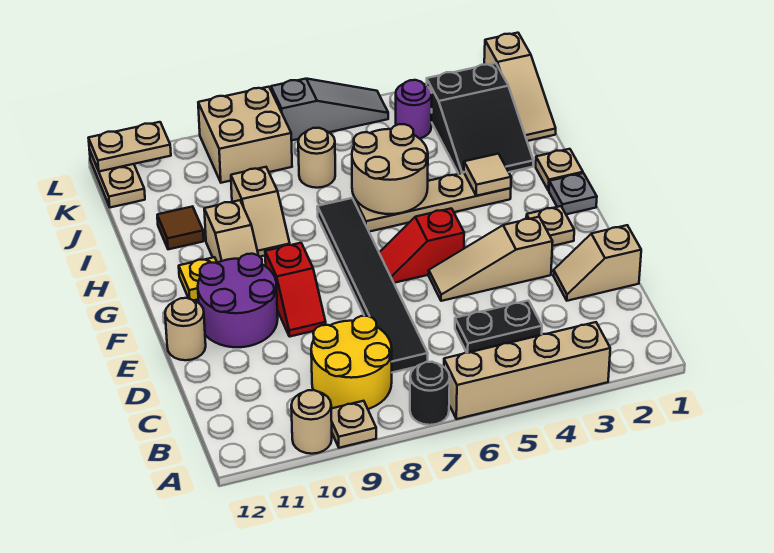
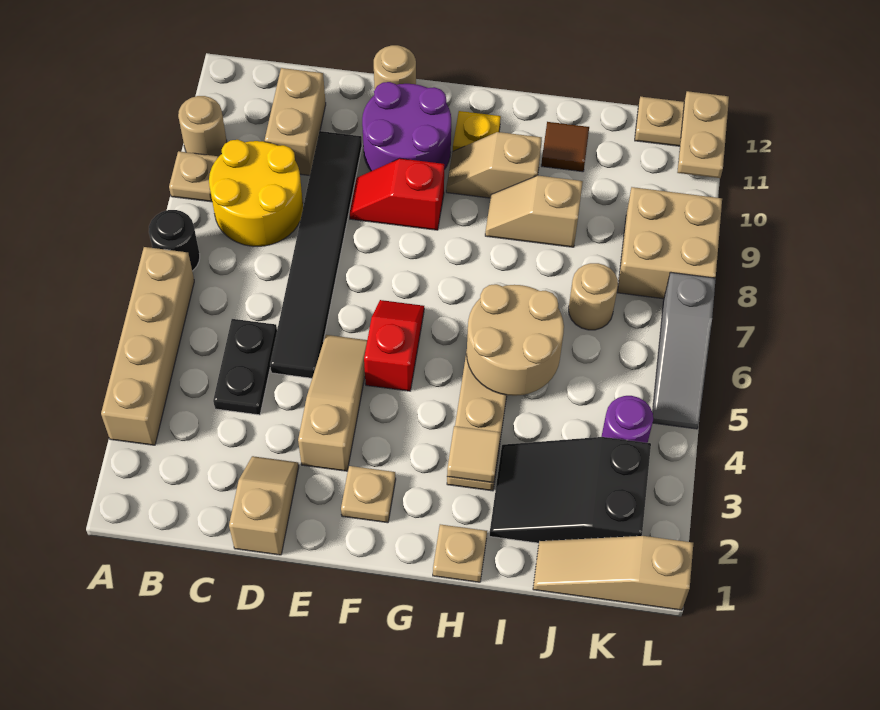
black tile C7:H7 level 1 -> black tile D5:D10 level 1
none -> tan brick C10:C11 level 1
grey plate G1 level 1 -> none

